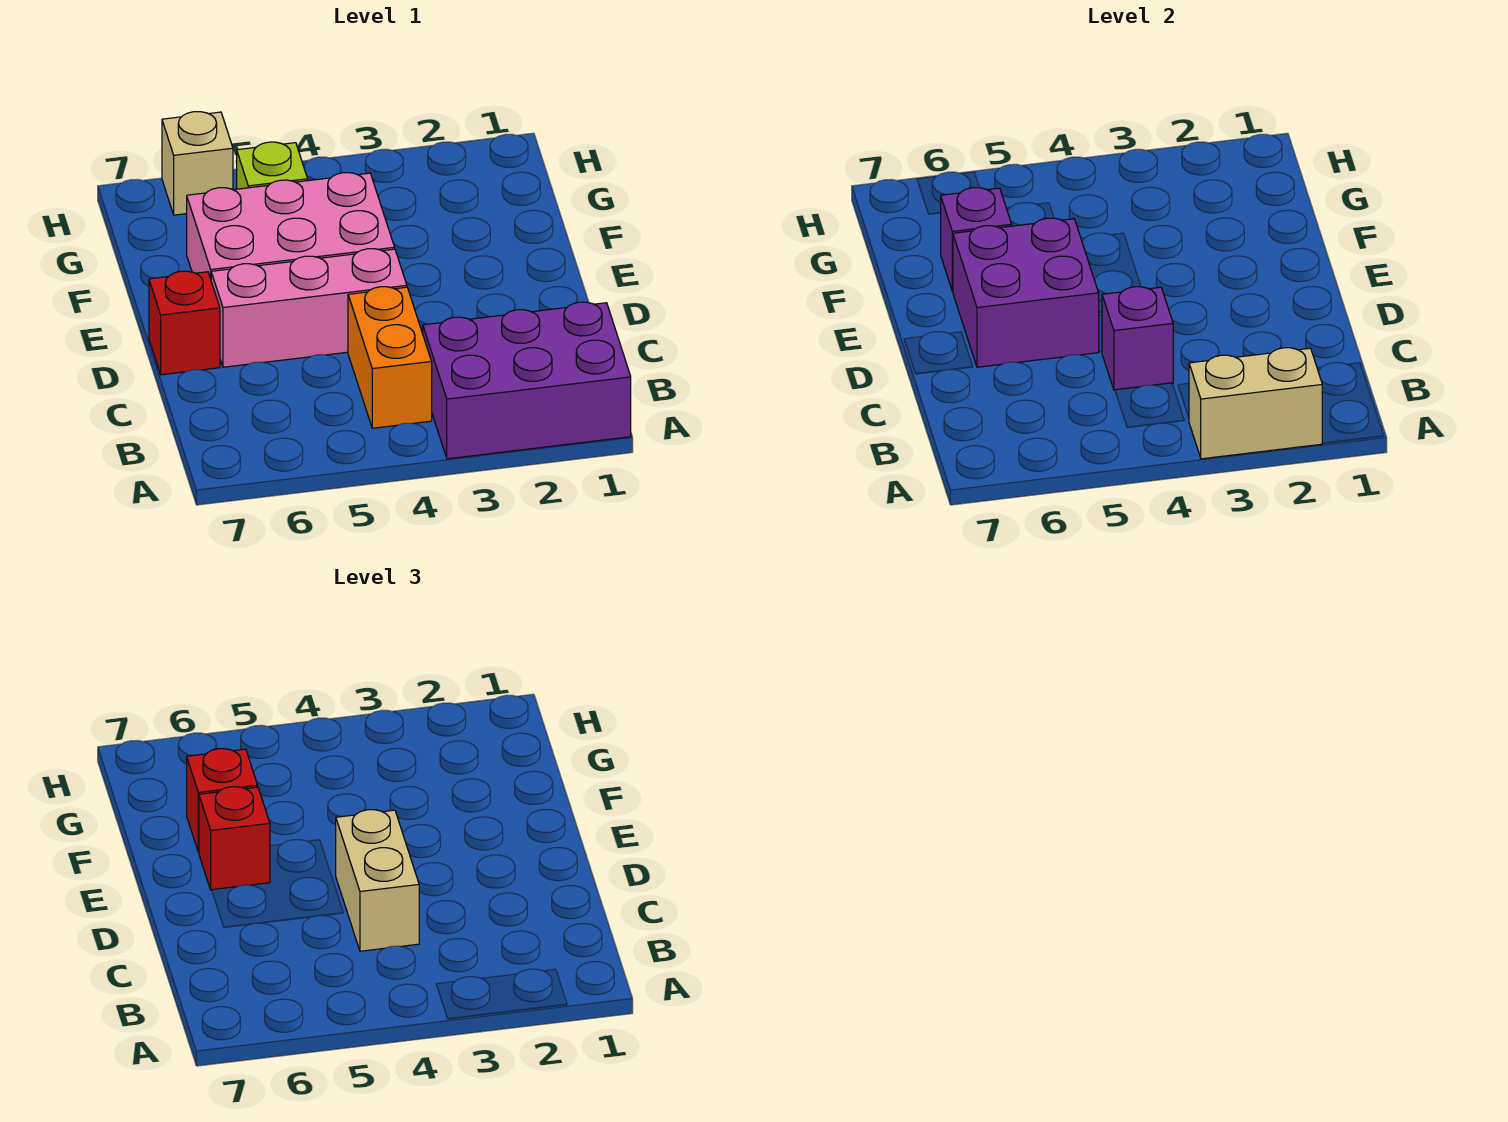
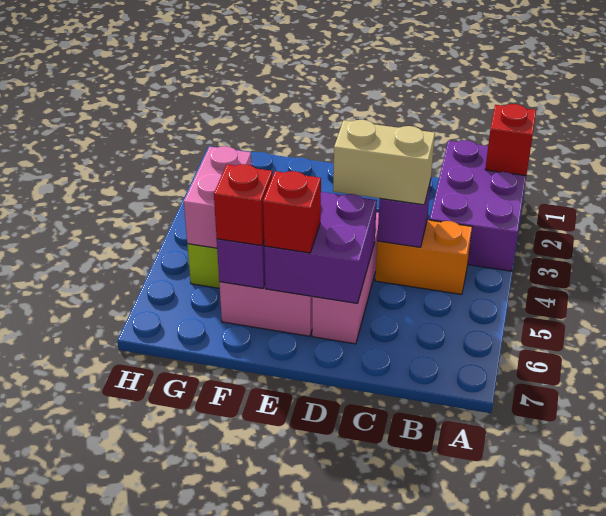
tan brick A2:A3 level 2 -> none
red brick D7 level 1 -> red brick A1 level 2
none -> pink brick G4:G5 level 2
tan brick H6 level 1 -> none

